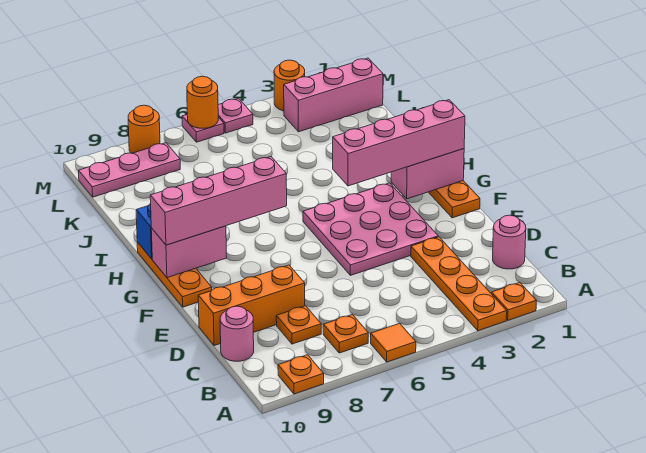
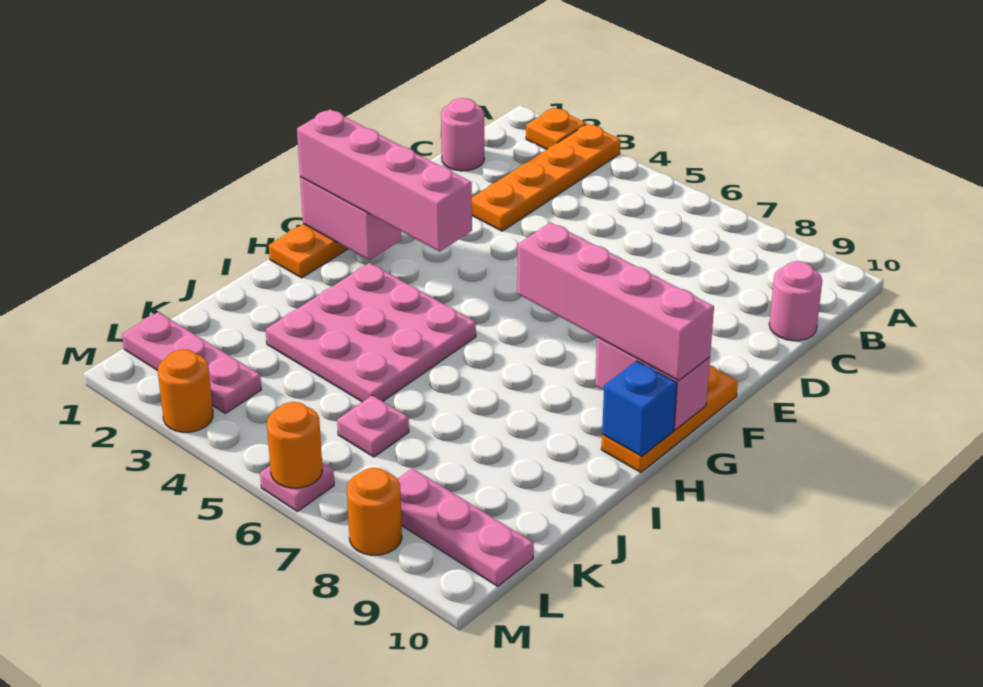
orange tile A6 level 1 -> none
orange plate A9 level 1 -> none
orange plate B7 level 1 -> none
orange plate C8 level 1 -> none
orange brick D8:D10 level 1 -> none
pink plate E3:G5 level 1 -> pink plate H3:J5 level 1
pink brick L1:L3 level 1 -> pink plate L1:L3 level 1
pink plate M5 level 1 -> pink plate K6 level 1

